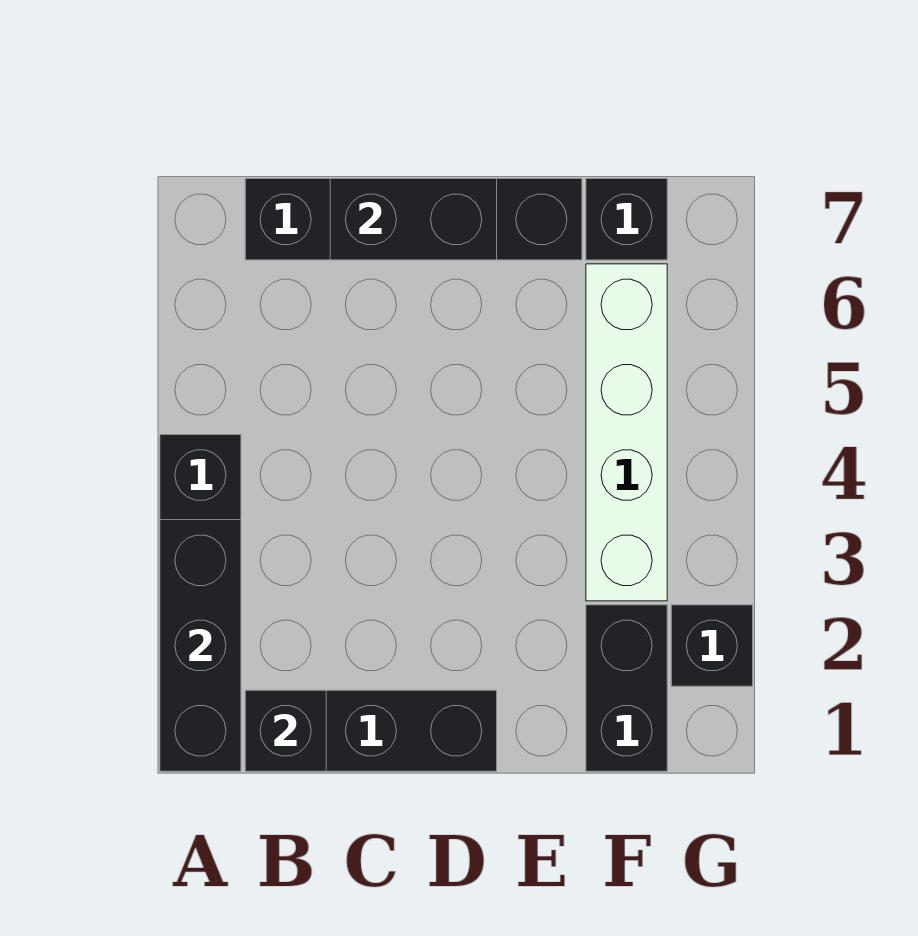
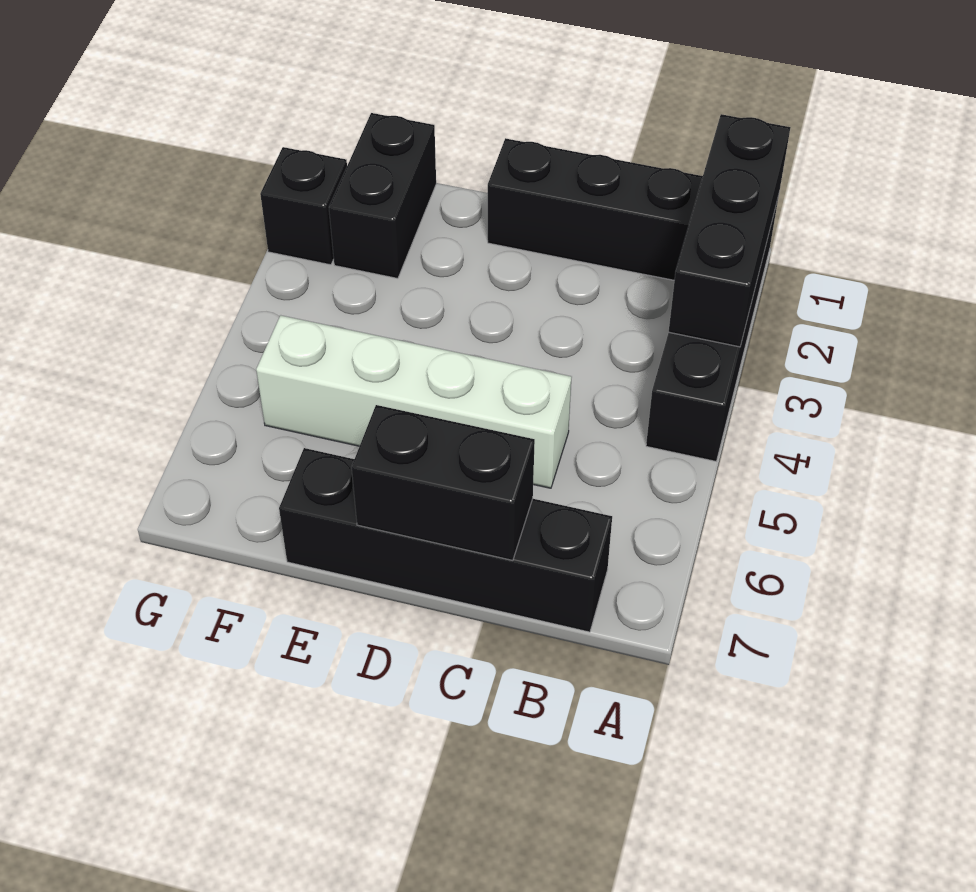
black brick B1 level 2 -> none
white brick F3:F6 level 1 -> white brick C5:F5 level 1
black brick F7 level 1 -> none

